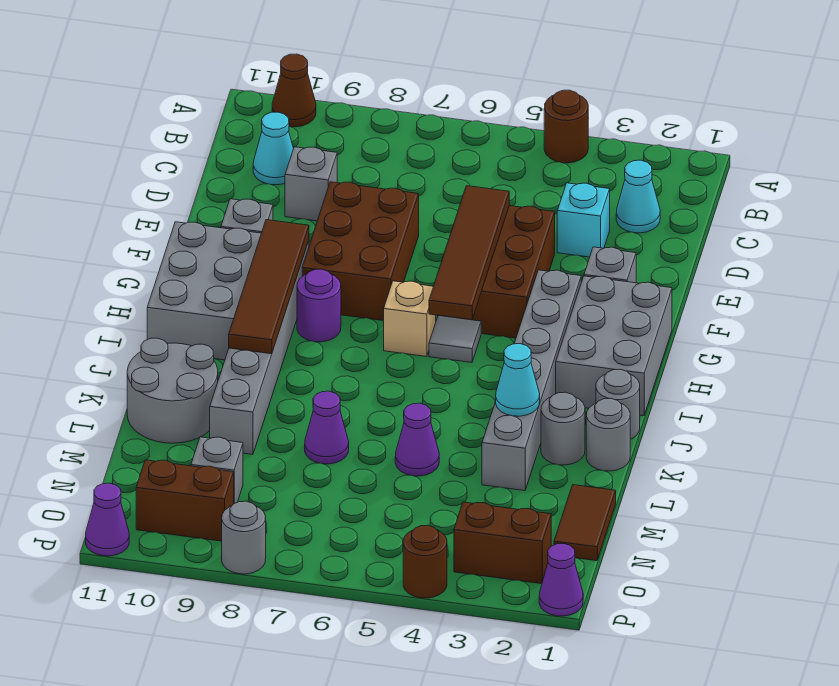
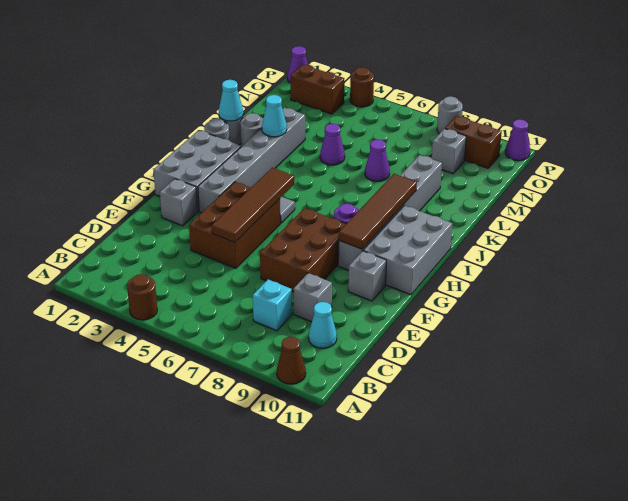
cyan cone C2 level 1 -> cyan cone K1 level 2
cyan brick D3 level 1 -> cyan brick C8 level 1
tan brick H6 level 1 -> none
grey round brick K10:L11 level 1 -> none
brown tile M1:N1 level 1 -> none

